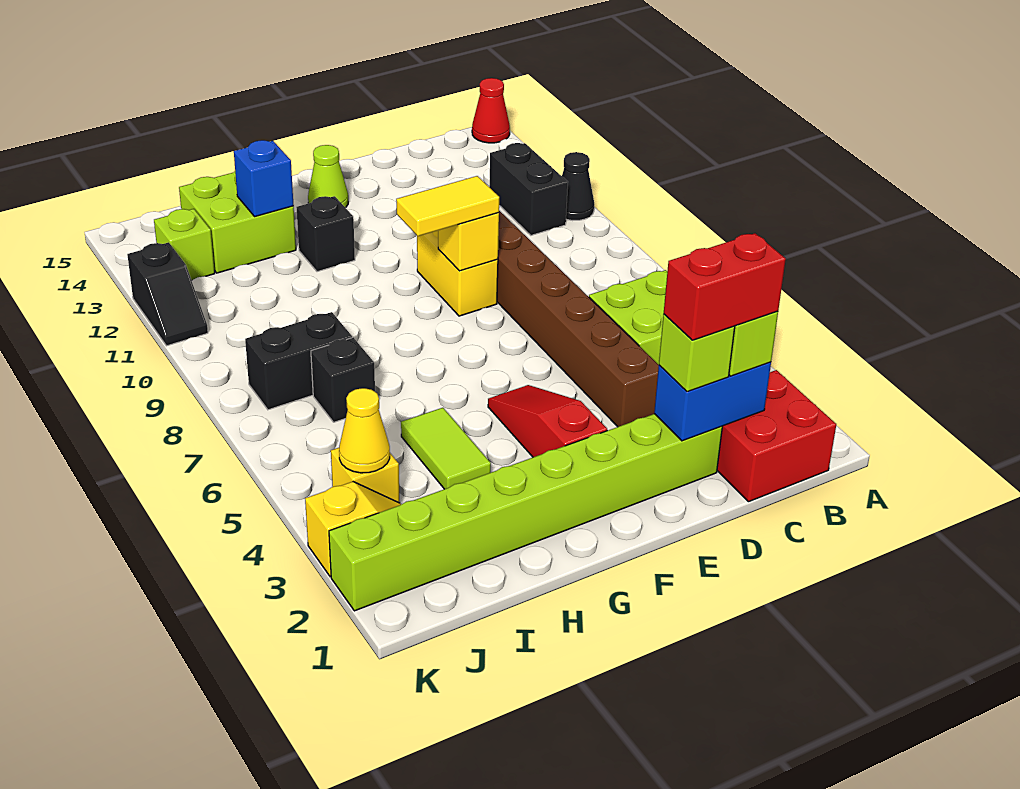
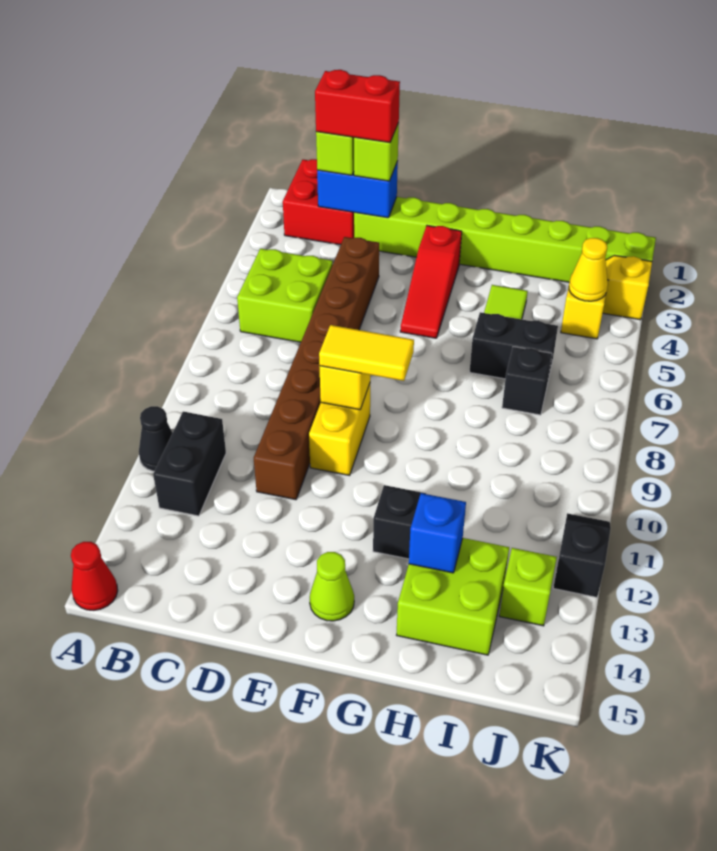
black brick I8:J8 level 1 -> black brick H6:I6 level 1

